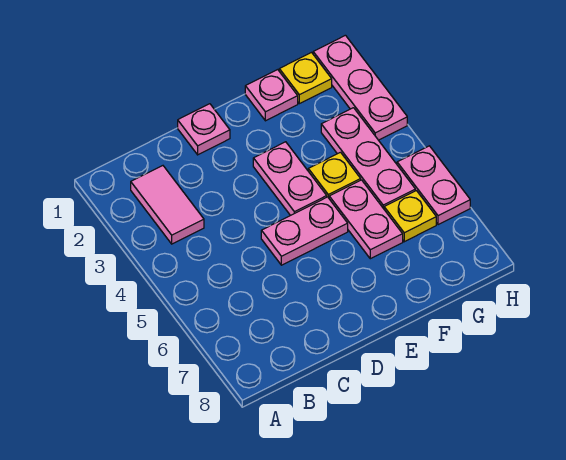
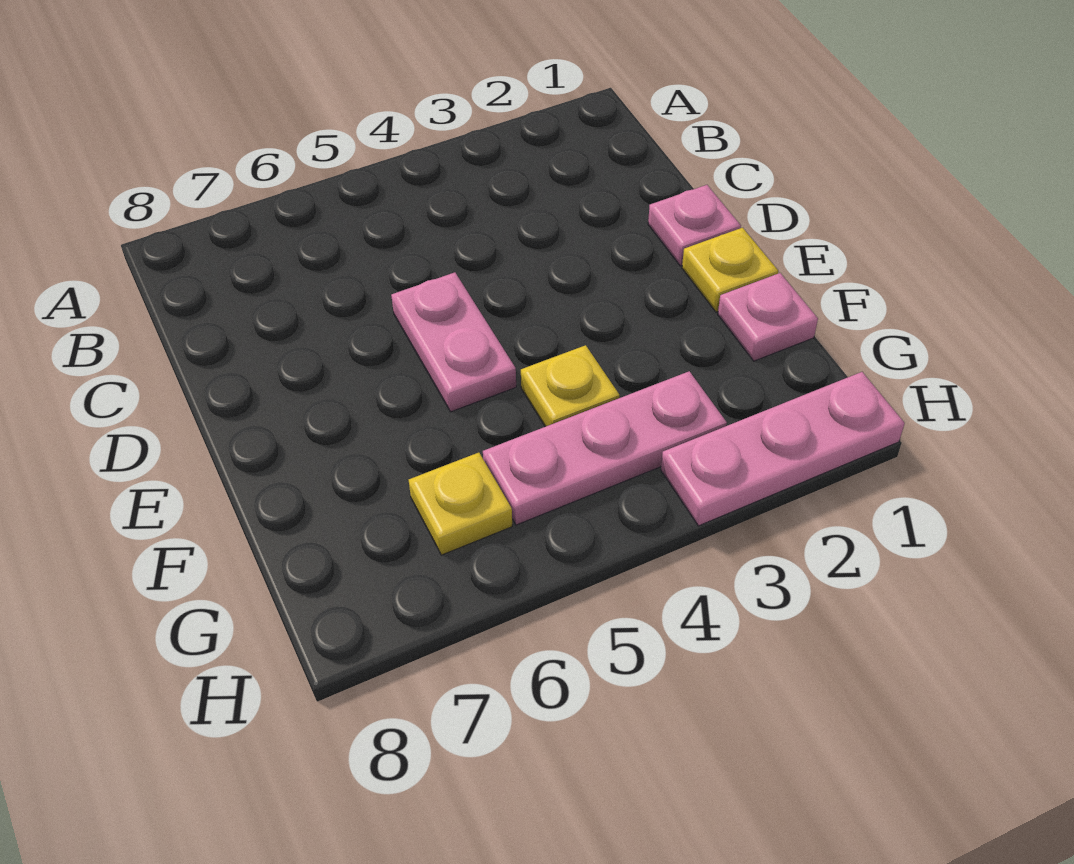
pink tile B2:B3 level 1 -> none
pink plate E3:E4 level 1 -> none
pink plate F5:F6 level 1 -> none
yellow plate G1 level 1 -> yellow plate E1 level 1
pink plate H5:H6 level 1 -> none

